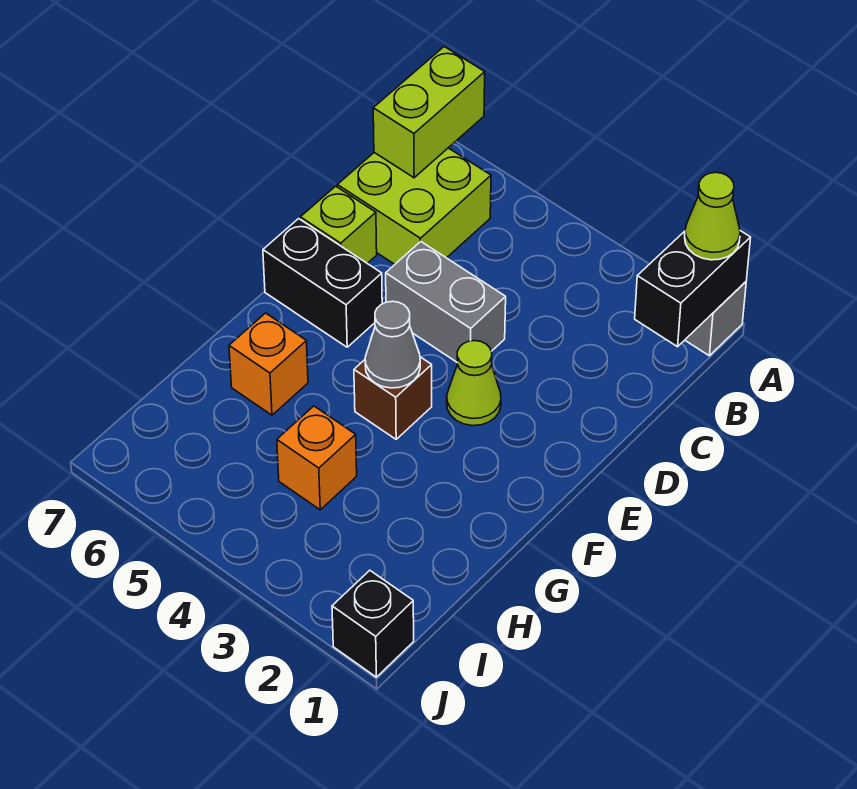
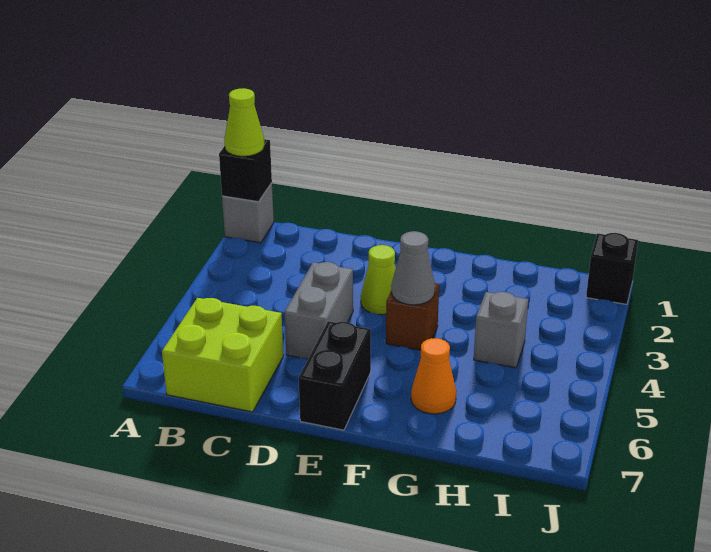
black brick A1:B1 level 2 -> black brick A1 level 2
lime brick A7:B7 level 2 -> none
lime brick D7 level 1 -> none
orange brick G6 level 1 -> orange cone G6 level 1
orange brick H4 level 1 -> grey brick H4 level 1

